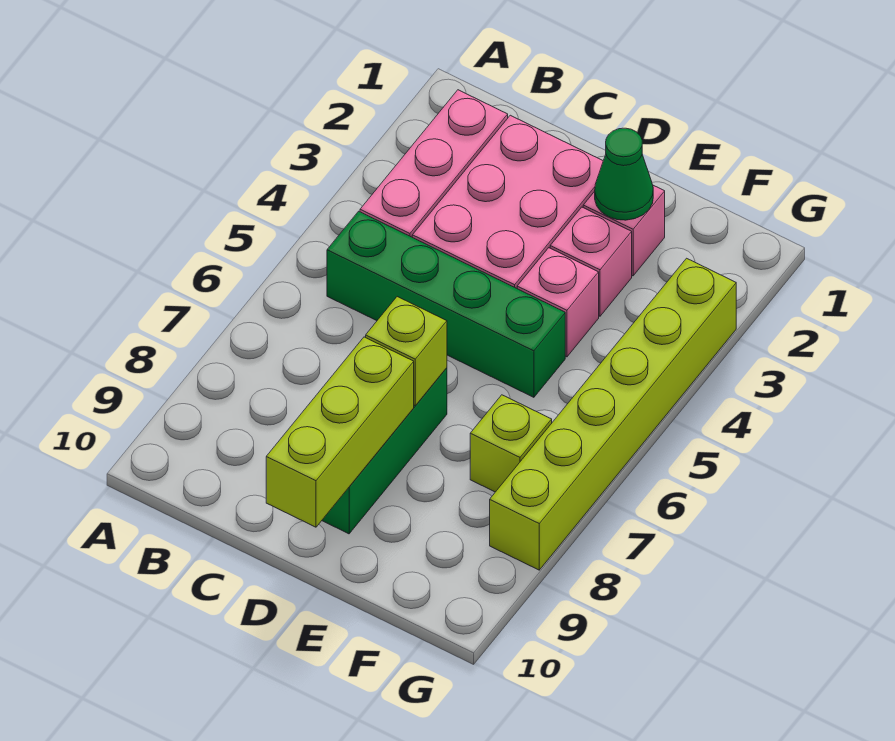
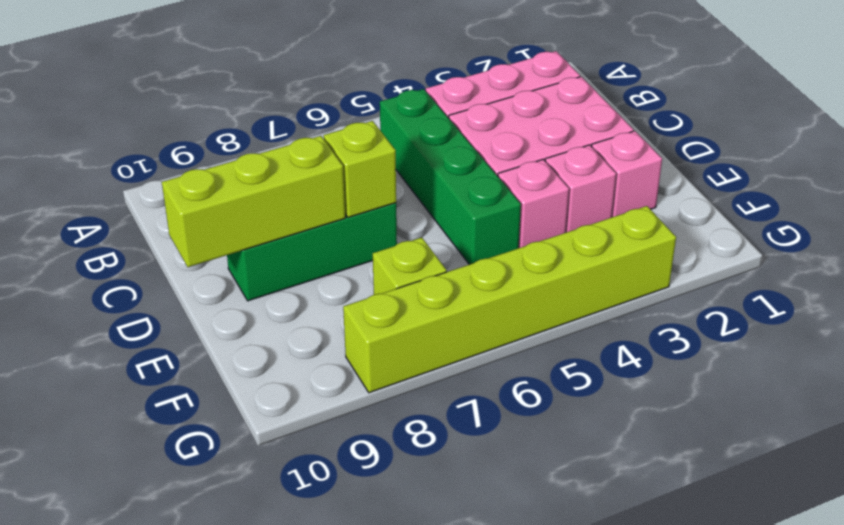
green cone E2 level 2 -> none

